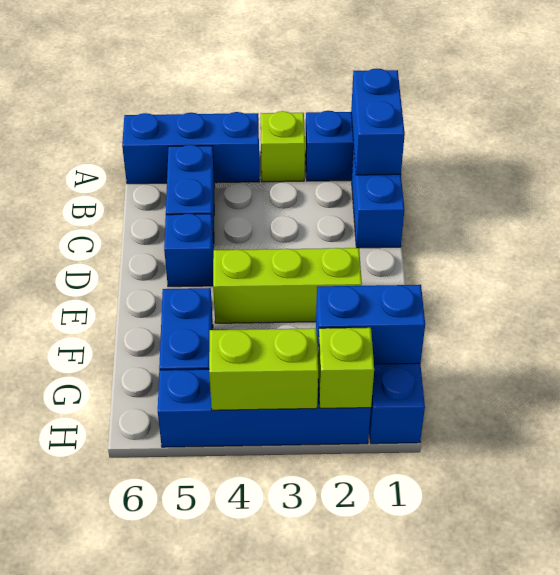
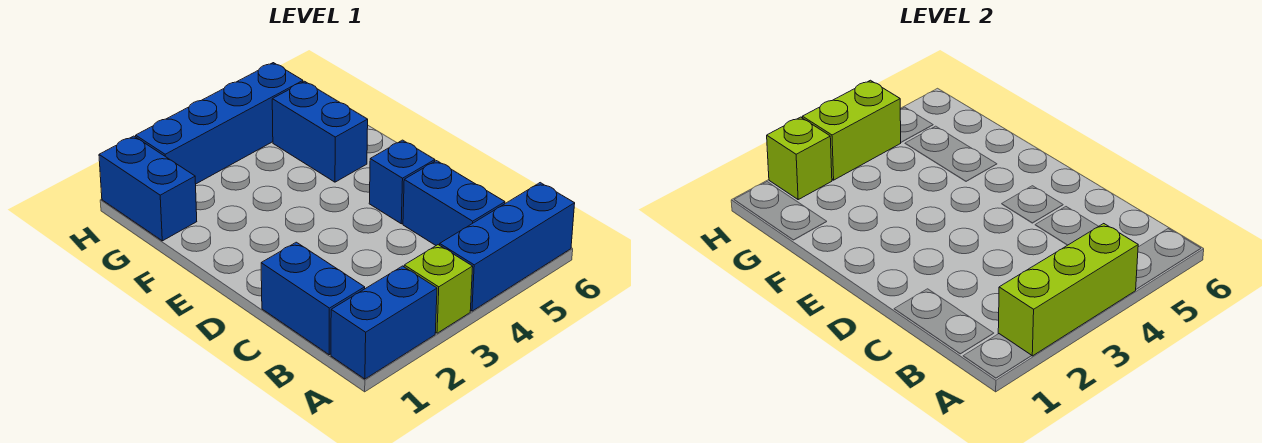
blue brick A1:B1 level 2 -> none
lime brick E2:E4 level 1 -> lime brick A2:A4 level 2
blue brick G1:G2 level 2 -> none

